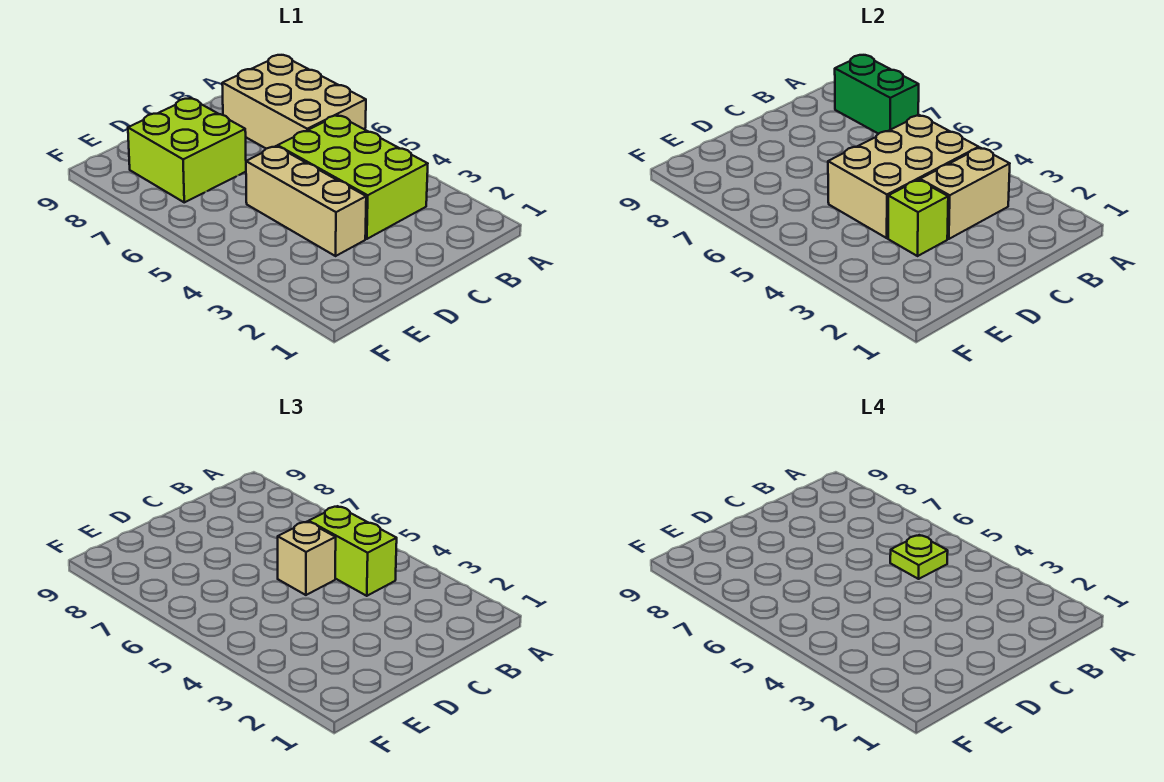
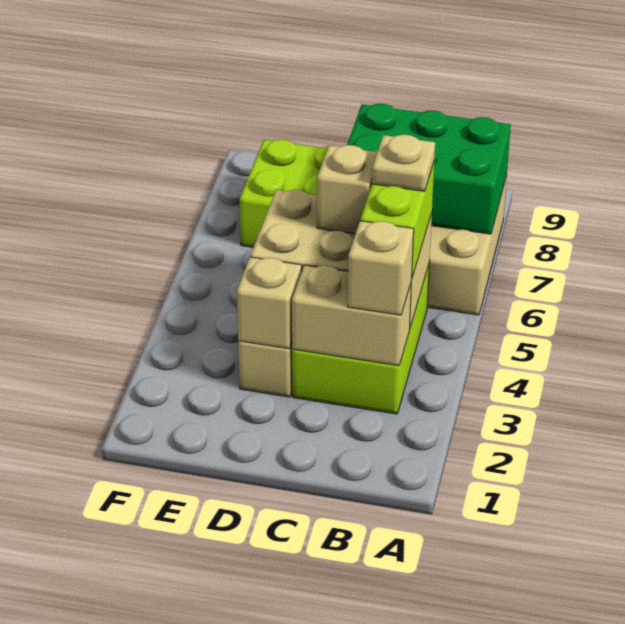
green brick A7:A8 level 2 -> green brick A7:C8 level 2
none -> tan brick B3 level 3
lime plate B5 level 4 -> tan plate B5 level 4
lime brick D3 level 2 -> tan brick D3 level 2

